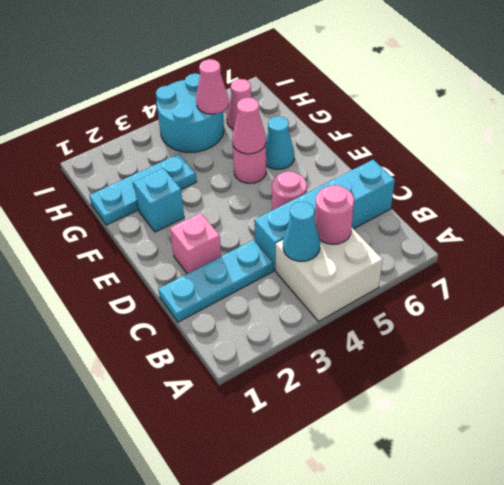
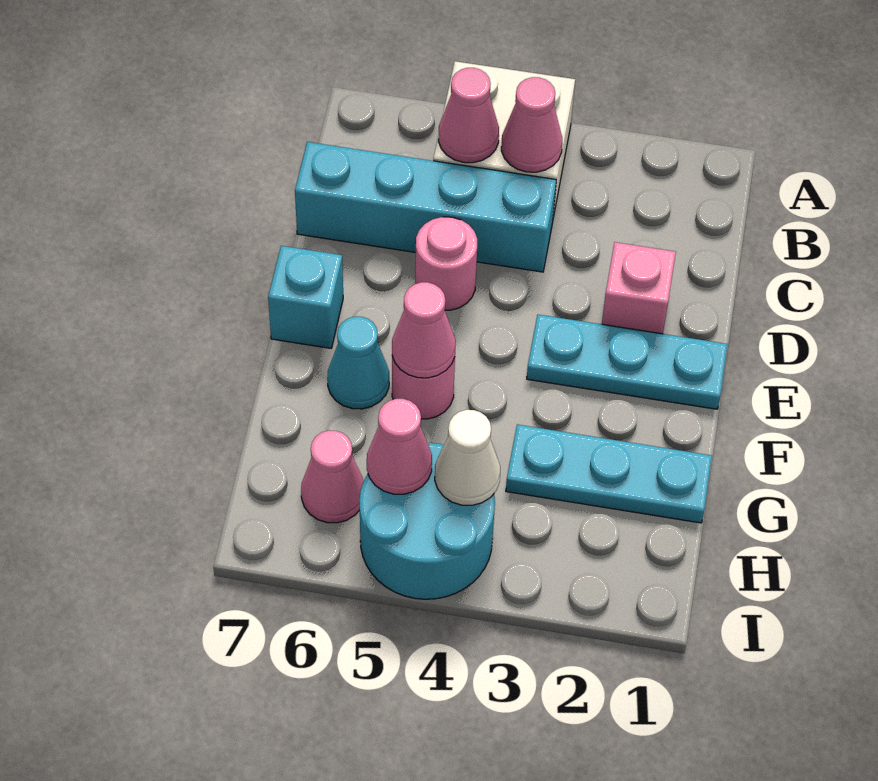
cyan cone B4 level 2 -> pink cone B4 level 2
pink round brick B5 level 2 -> pink cone B5 level 2
cyan plate C1:C3 level 1 -> cyan plate E1:E3 level 1
cyan brick F2 level 1 -> cyan brick E7 level 1
none -> white cone H4 level 2

